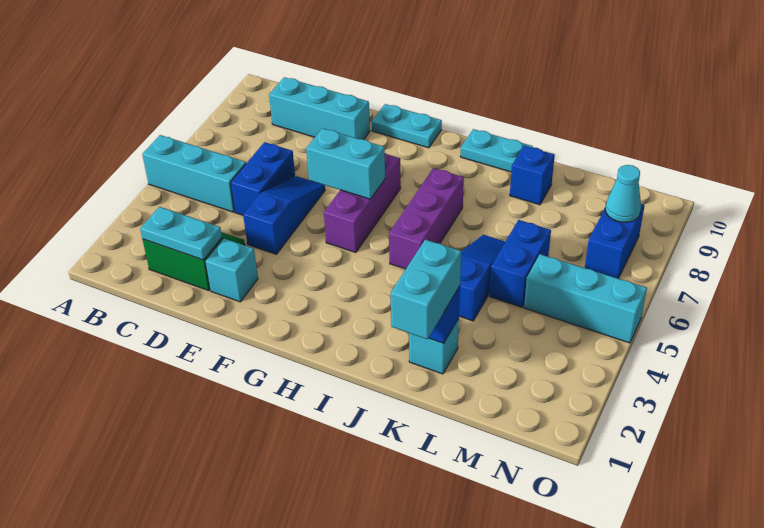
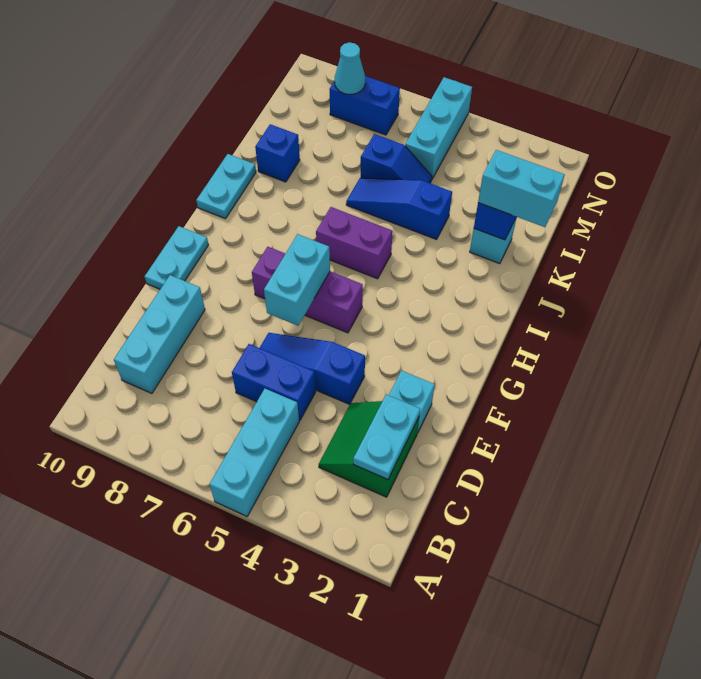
purple brick I5:I7 level 1 -> purple brick I5:I6 level 1
blue brick L5:L6 level 1 -> blue slope L5:L6 level 1 top 6

